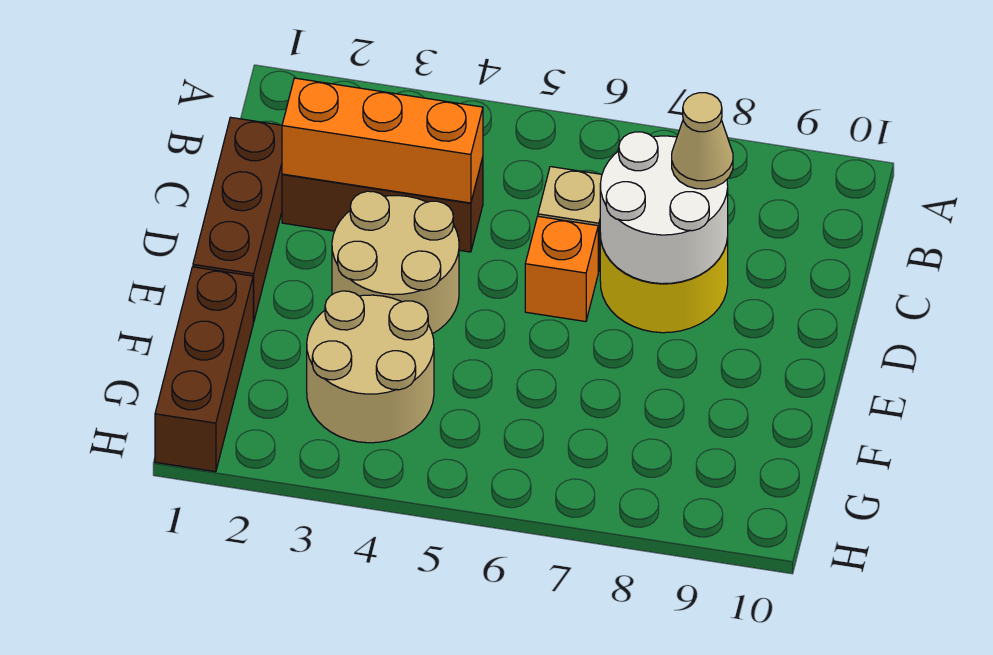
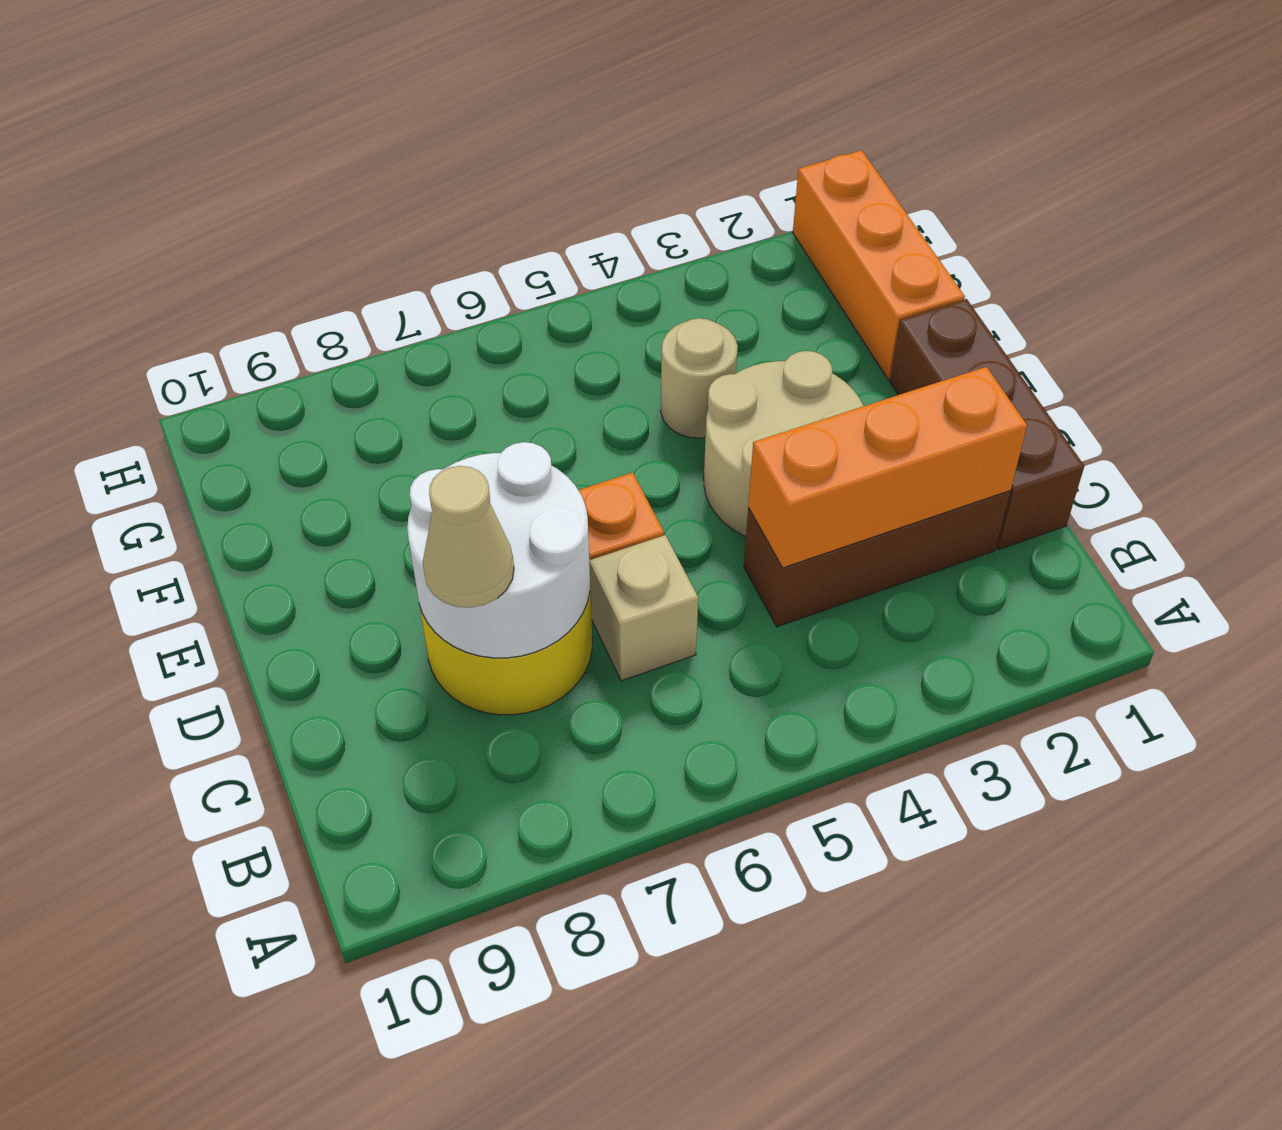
brown brick F1:H1 level 1 -> orange brick F1:H1 level 1
tan round brick F3:G4 level 1 -> tan round brick F4 level 1

